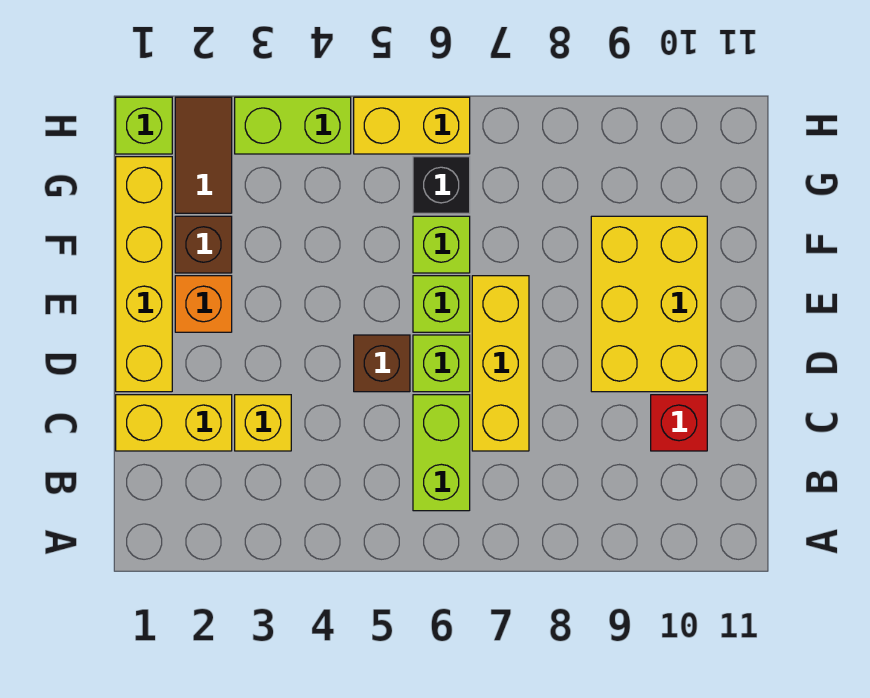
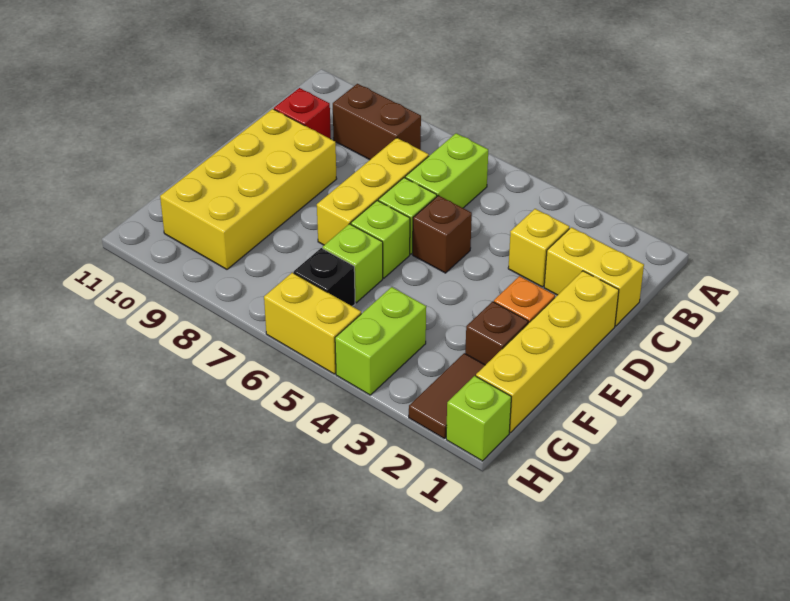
none -> brown brick B8:B9 level 1
yellow brick D9:F10 level 1 -> yellow brick D9:G10 level 1
lime brick H3:H4 level 1 -> lime brick G4:H4 level 1

